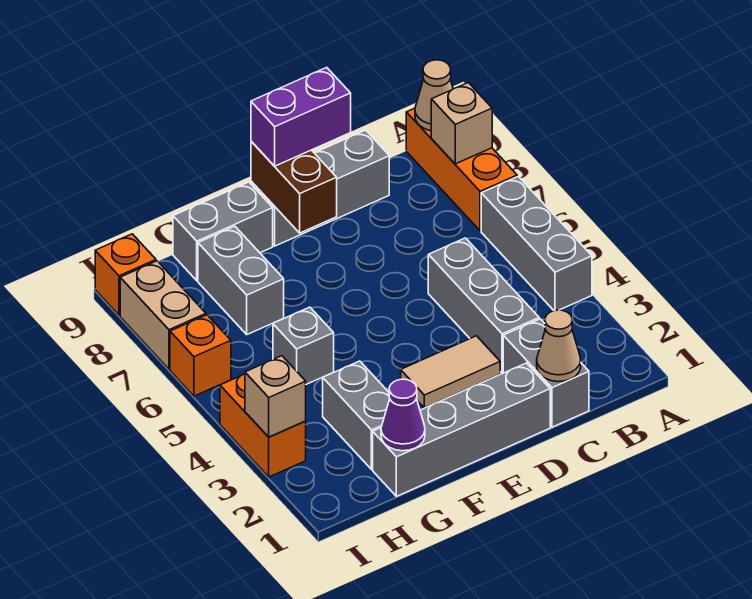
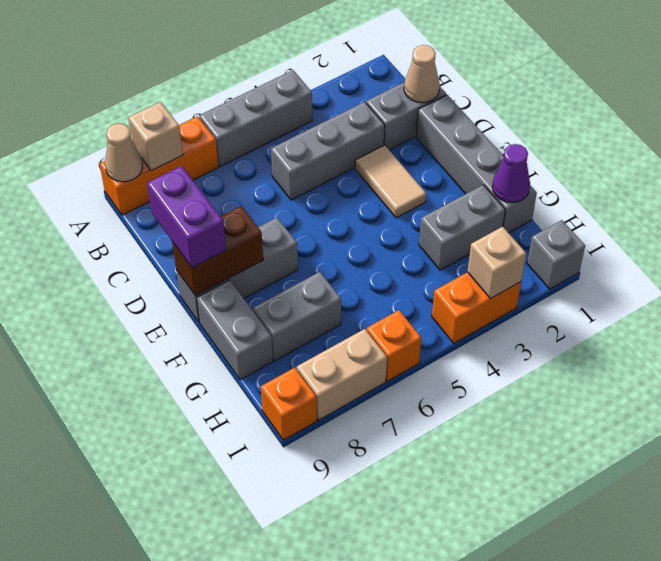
grey brick C9:E9 level 1 -> grey brick E7:E9 level 1
grey brick G5 level 1 -> grey brick I1 level 1

